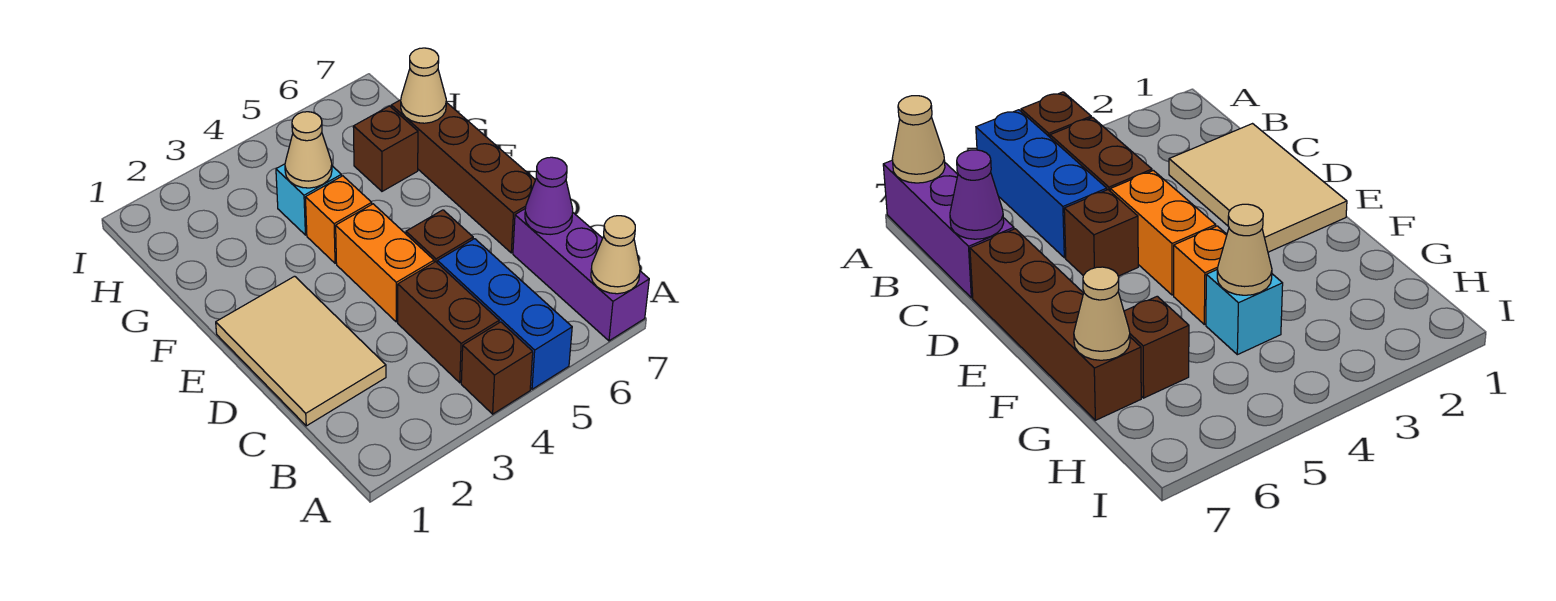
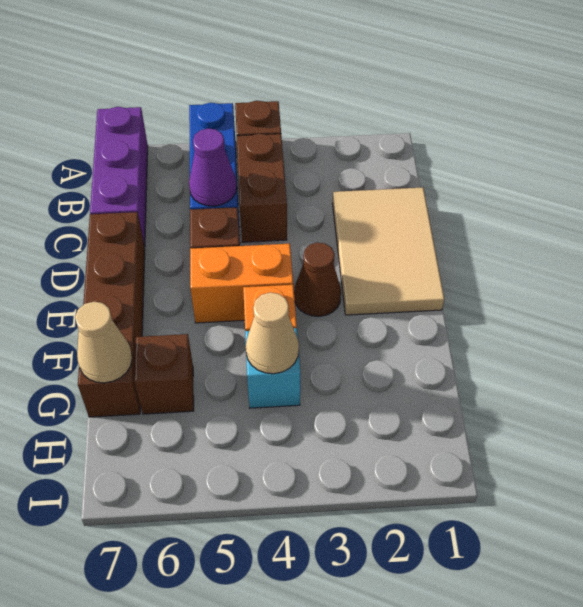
tan cone A7 level 2 -> none
purple cone C7 level 2 -> purple cone C5 level 2
orange brick D4:E4 level 1 -> orange brick E4:E5 level 1
none -> brown cone E3 level 1

